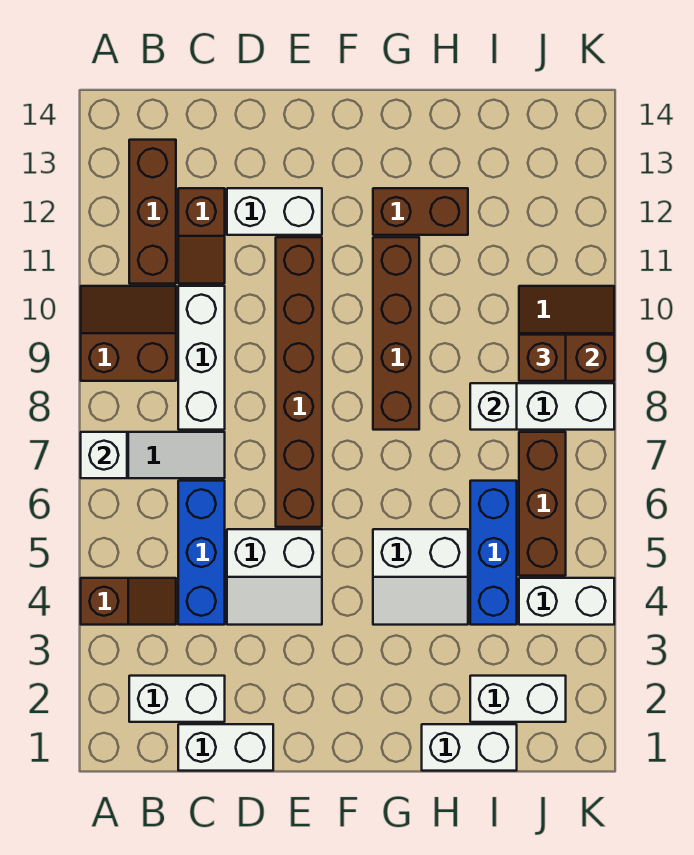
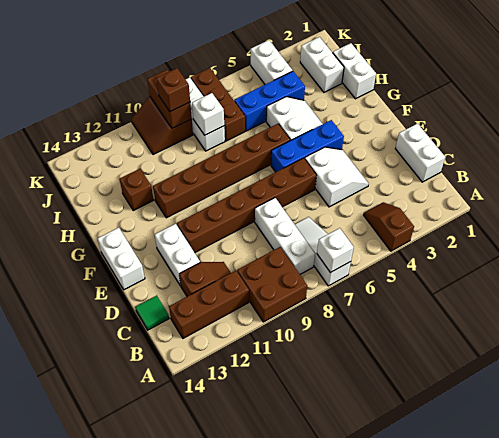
brown slope A9:B10 level 1 top 9 -> brown brick A9:B10 level 1
white brick B2:C2 level 1 -> white brick E14:F14 level 1
blue brick C4:C6 level 1 -> blue brick F4:F6 level 1
white brick C8:C10 level 1 -> white brick B8:D8 level 1
none -> green tile C14 level 1
brown brick G8:G11 level 1 -> brown brick G6:G11 level 1
brown brick G12:H12 level 1 -> brown brick H12 level 1
brown brick J5:J7 level 1 -> brown brick I7:K7 level 1

